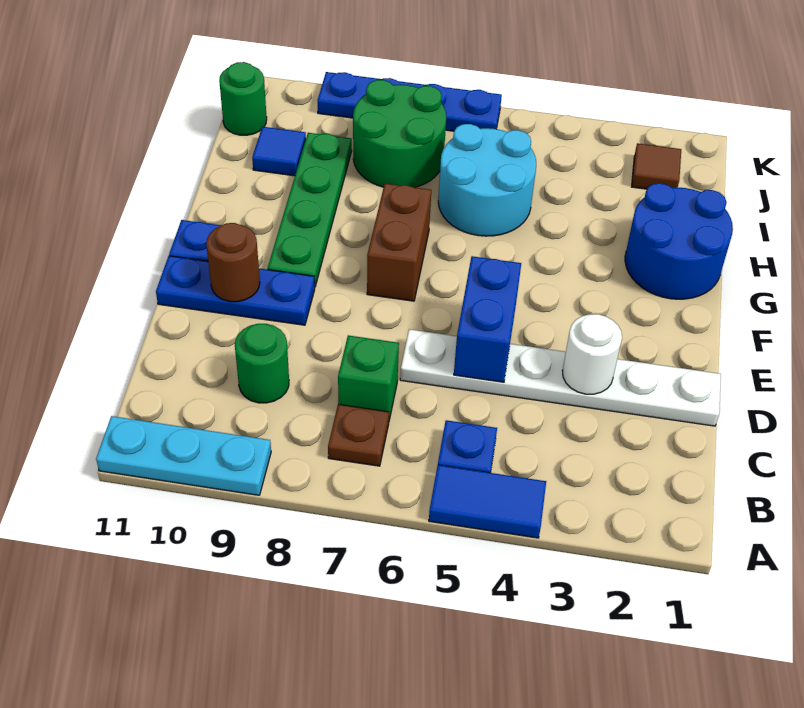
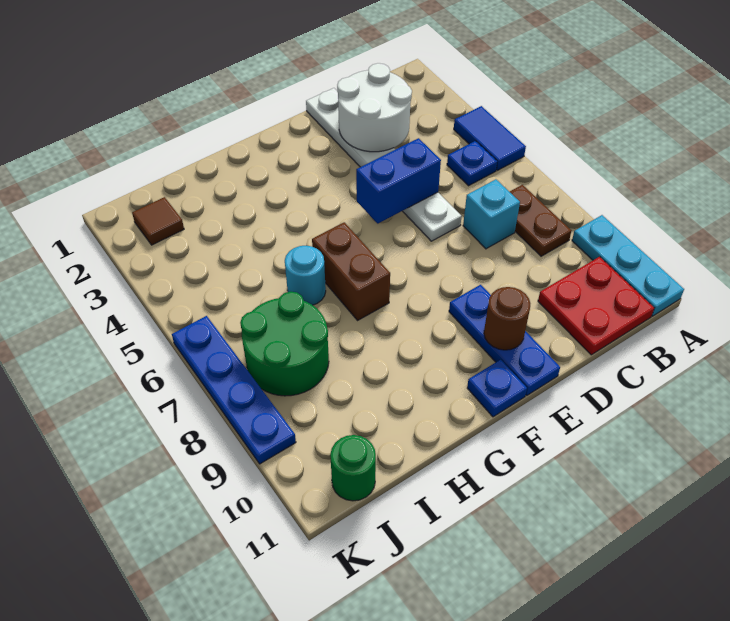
brown plate B7 level 1 -> brown plate B7:B8 level 1
none -> red plate B10:C11 level 1
green brick C7 level 1 -> cyan brick C7 level 1
green round brick C9 level 1 -> none
white round brick D3 level 2 -> white round brick C2:D3 level 2
brown brick F7:G7 level 1 -> brown brick G6:G7 level 1
green plate F9:I9 level 1 -> none
blue round brick G1:H2 level 1 -> none
cyan round brick H5:I6 level 1 -> cyan round brick H6 level 1
blue tile I10 level 1 -> none

